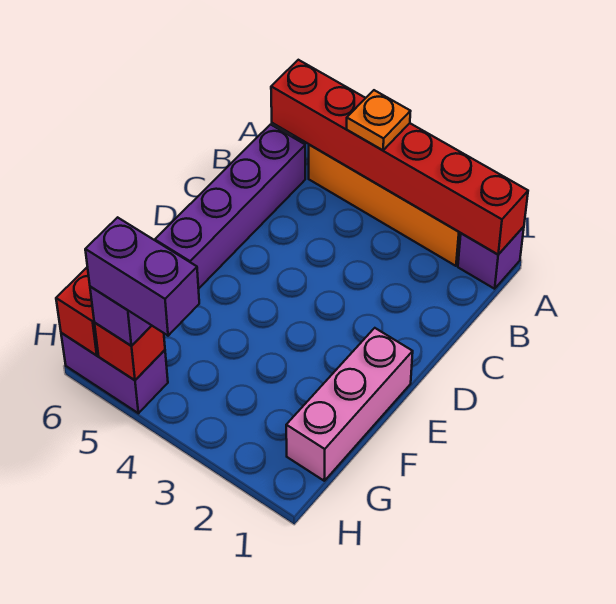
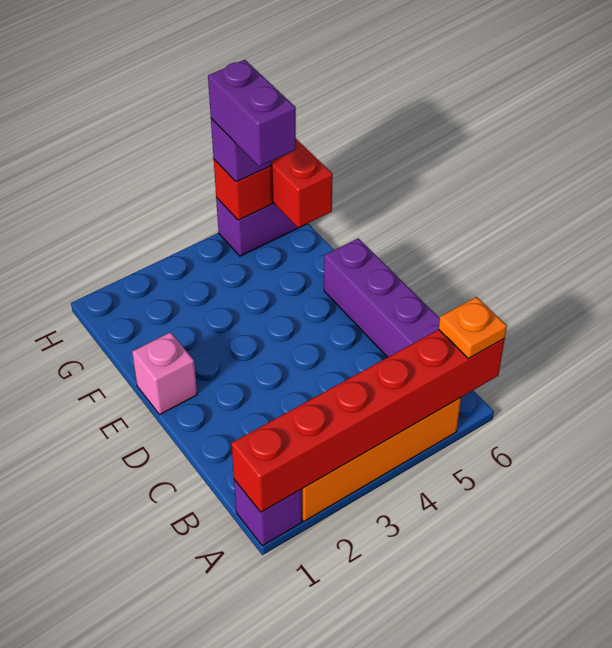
orange plate A4 level 3 -> orange plate A6 level 3
pink brick E1:G1 level 1 -> pink brick E1 level 1
purple brick H4:H5 level 4 -> purple brick G5:H5 level 4

